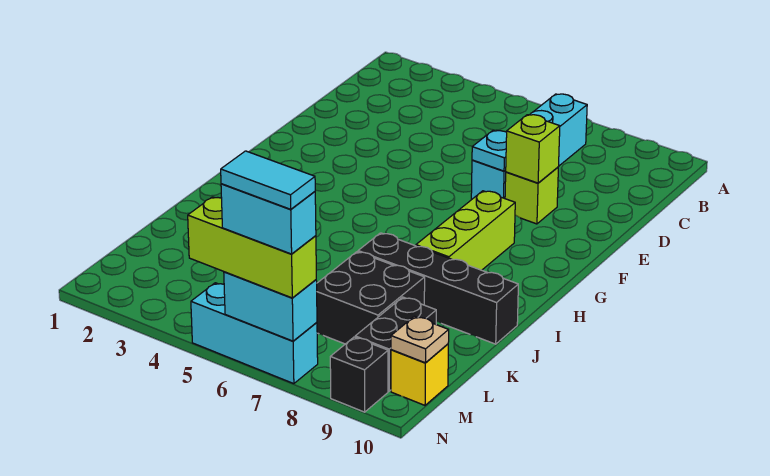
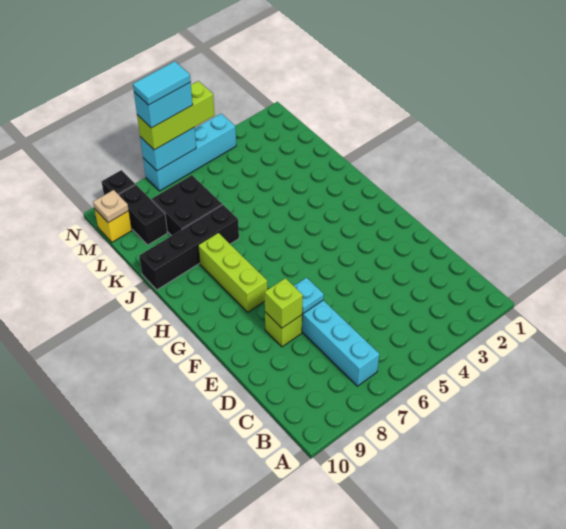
cyan brick N5:N7 level 1 -> cyan brick N4:N7 level 1

